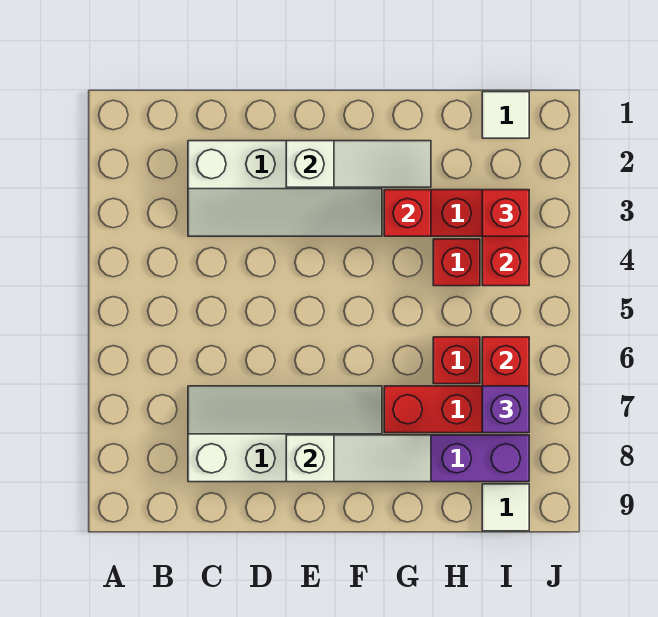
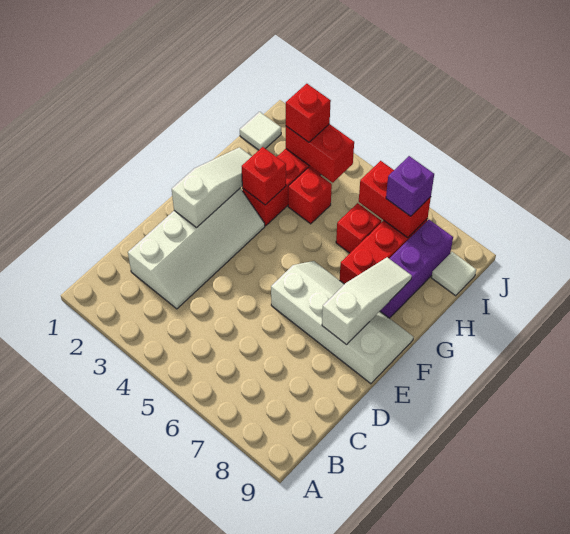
white slope C7:F8 level 1 top 8 -> white slope E6:F9 level 1 top E

